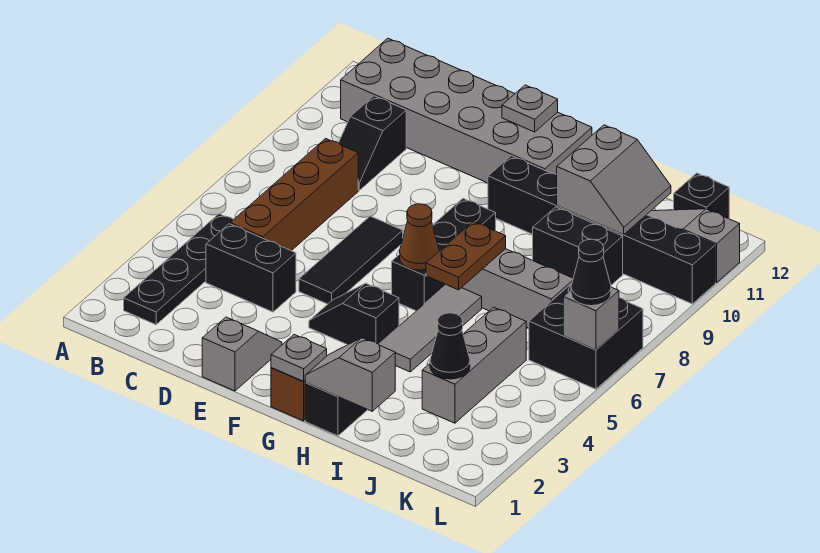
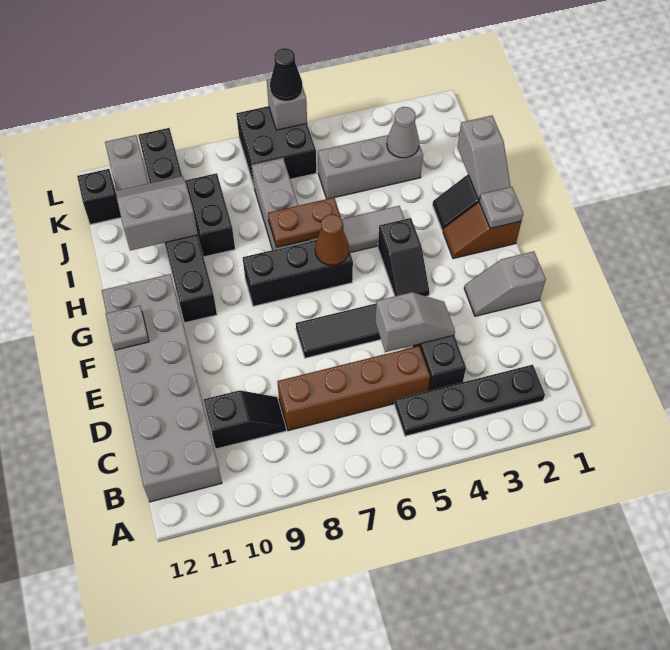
none -> grey slope D4:D5 level 2 top 5
black cone J3 level 2 -> grey cone J3 level 2

